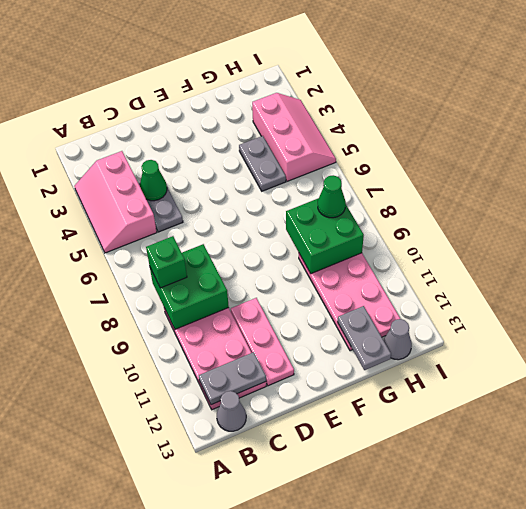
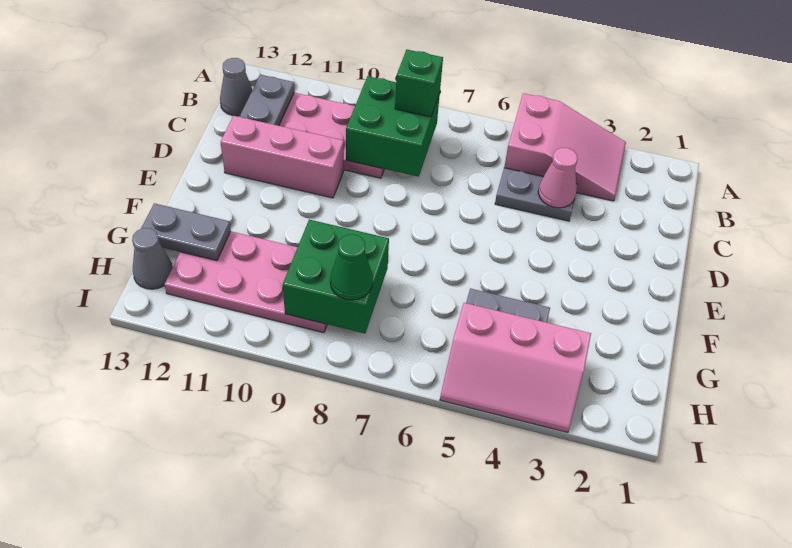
pink slope A3:B5 level 1 top B -> pink slope A3:B5 level 1 top 5
green cone C4 level 2 -> pink cone C4 level 2
pink plate D10:D12 level 1 -> pink brick D10:D12 level 1

